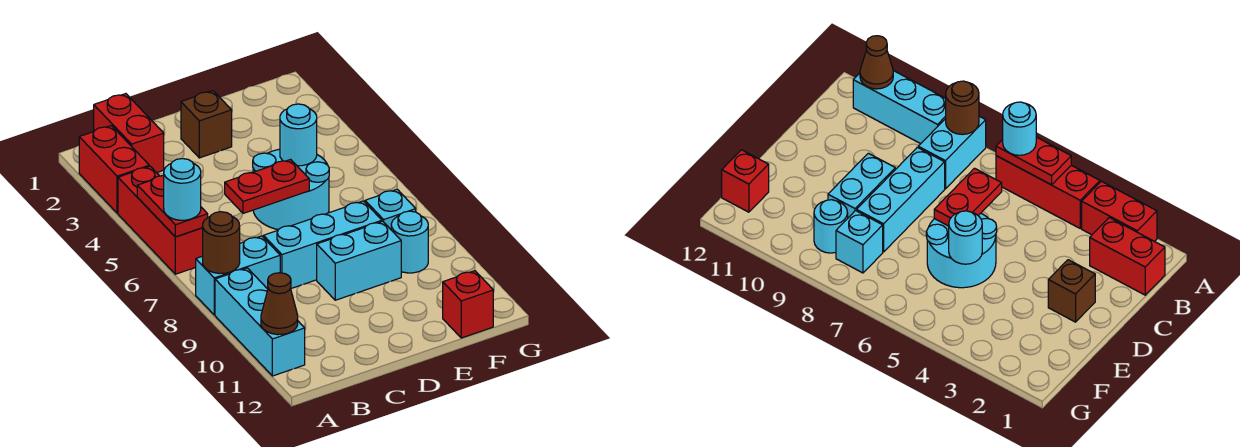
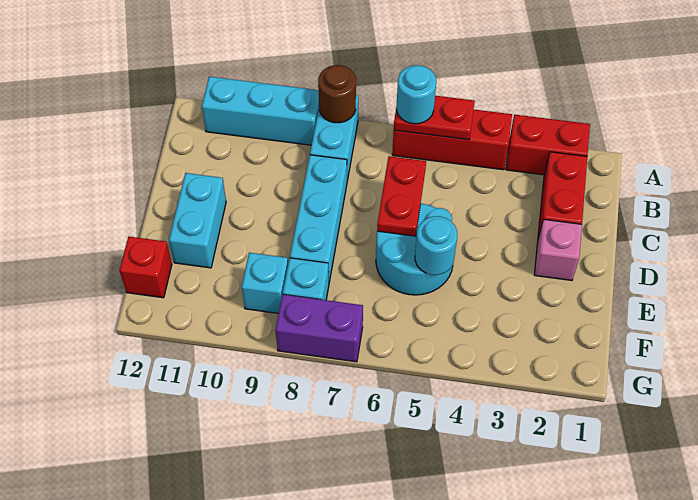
brown cone A11 level 2 -> none
red brick B1:B2 level 1 -> red brick B2:C2 level 1
brown brick D2 level 1 -> pink brick D2 level 1
cyan brick D9:E9 level 1 -> cyan brick D11:E11 level 1
cyan round brick F9 level 1 -> cyan brick F9 level 1
none -> purple brick G7:G8 level 1

